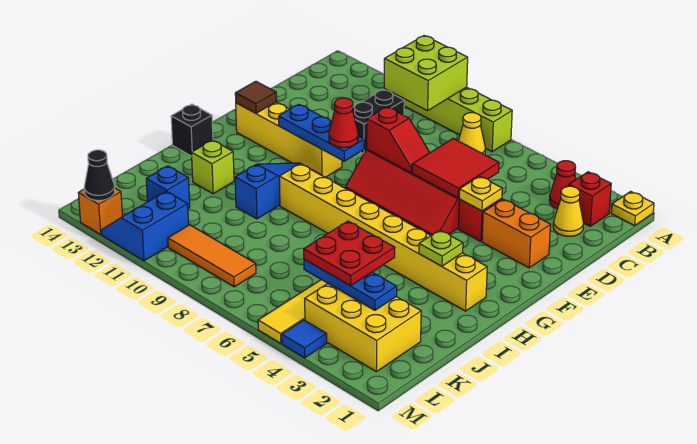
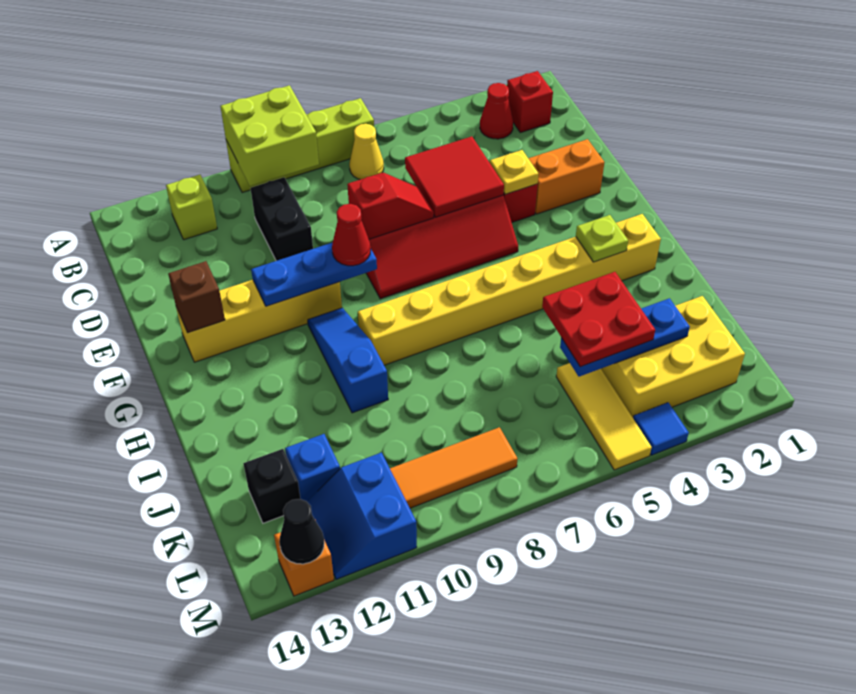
yellow plate A1 level 1 -> none
yellow cone C2 level 1 -> none
brown tile F13 level 2 -> brown brick F13 level 2
black brick H14 level 1 -> black brick K13 level 1
lime brick I12 level 1 -> lime brick B12 level 1

